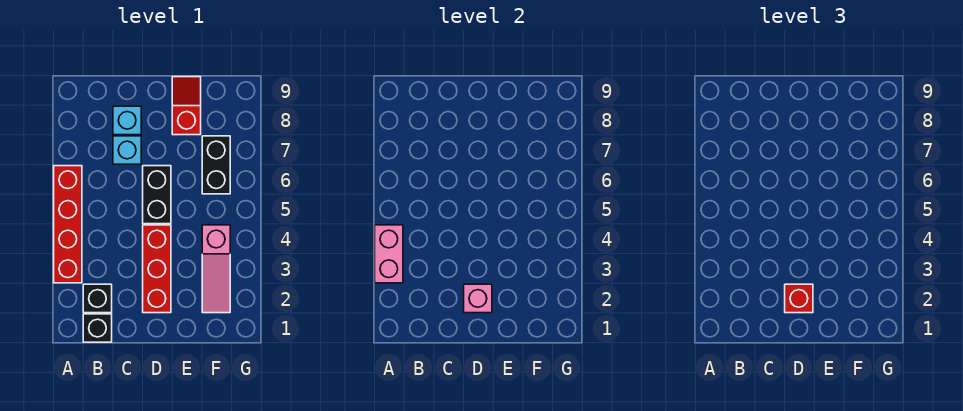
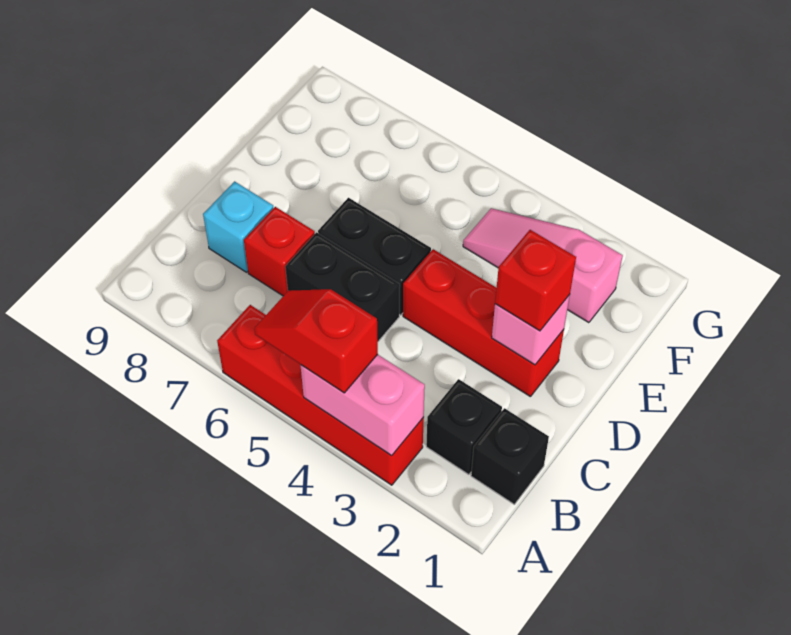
cyan brick C7 level 1 -> red brick C7 level 1
red slope E8:E9 level 1 top 8 -> red slope A4:A5 level 3 top 4
pink slope F2:F4 level 1 top 4 -> pink slope F2:F4 level 1 top 2
black brick F6:F7 level 1 -> black brick C5:C6 level 1

